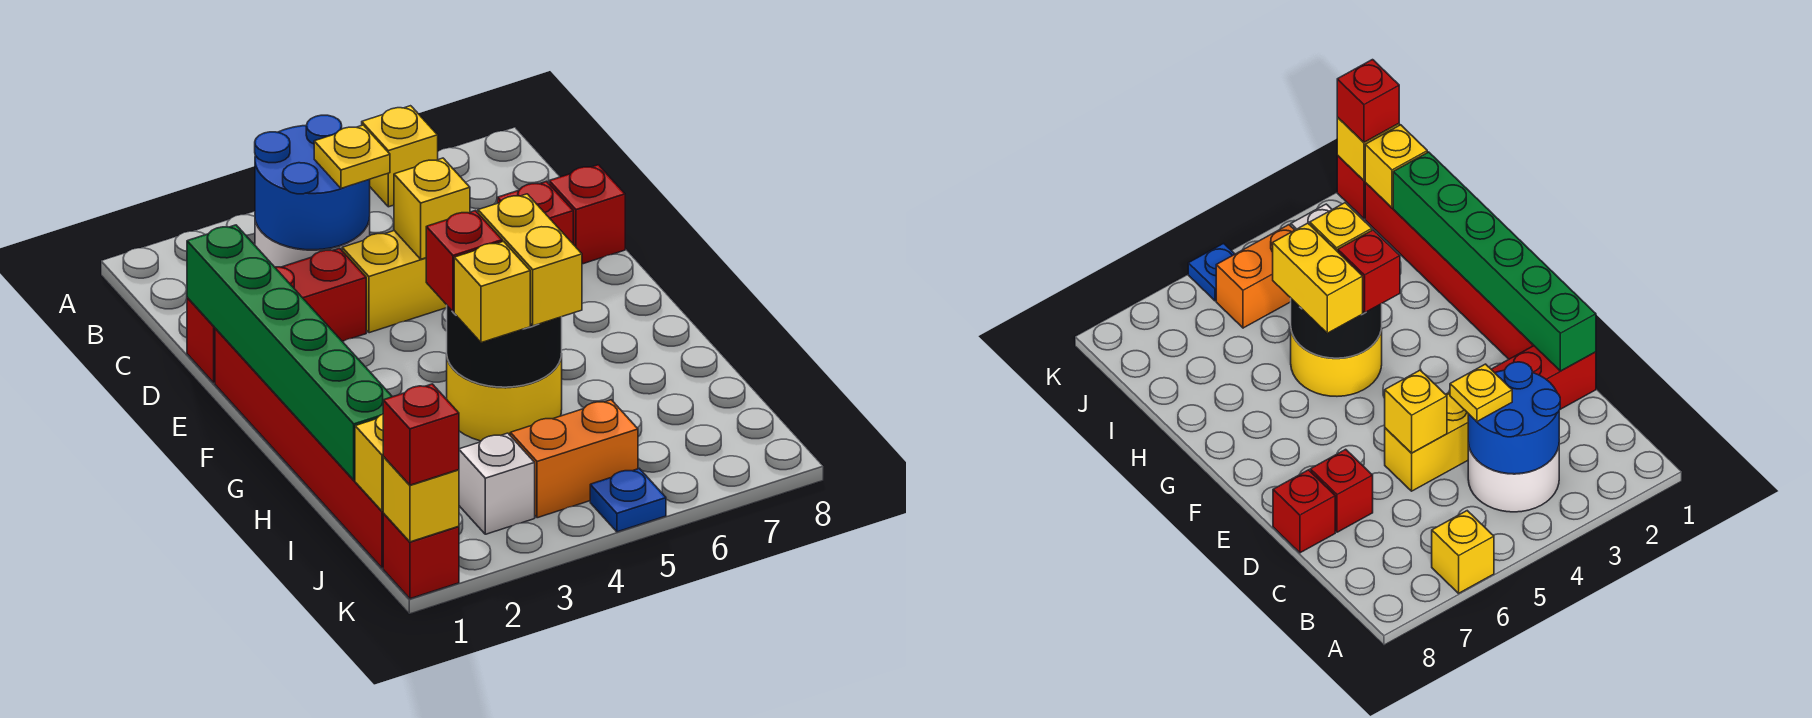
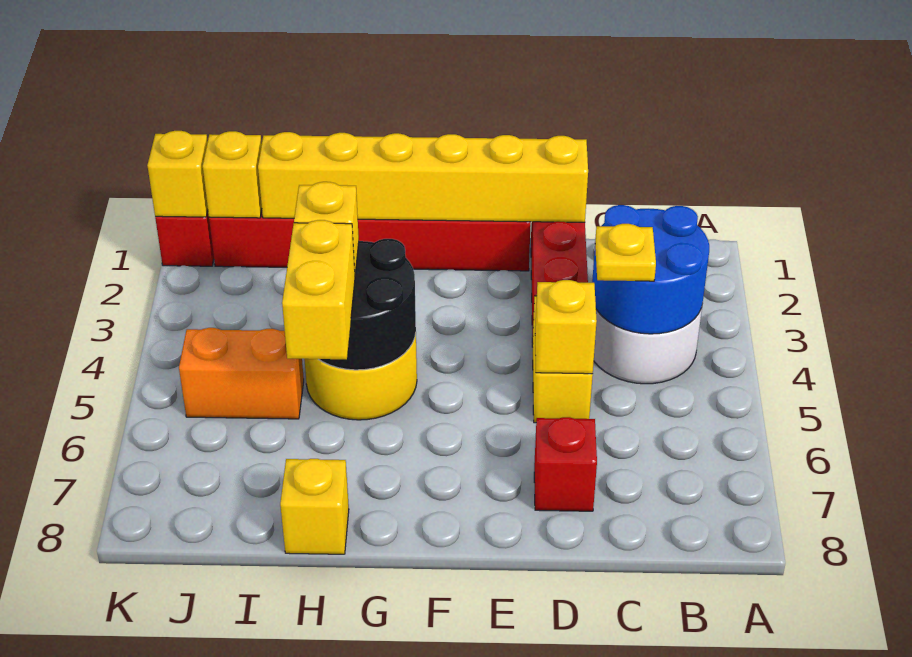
yellow brick A6 level 1 -> yellow brick H8 level 1
green brick D1:I1 level 2 -> yellow brick D1:I1 level 2
red brick D8 level 1 -> none
red brick G4 level 3 -> none
yellow brick G5:H5 level 3 -> yellow brick H5:H6 level 3
white brick J3 level 1 -> none
orange brick J4:J5 level 1 -> orange brick I5:J5 level 1
red brick K1 level 3 -> none
blue plate K5 level 1 -> none

